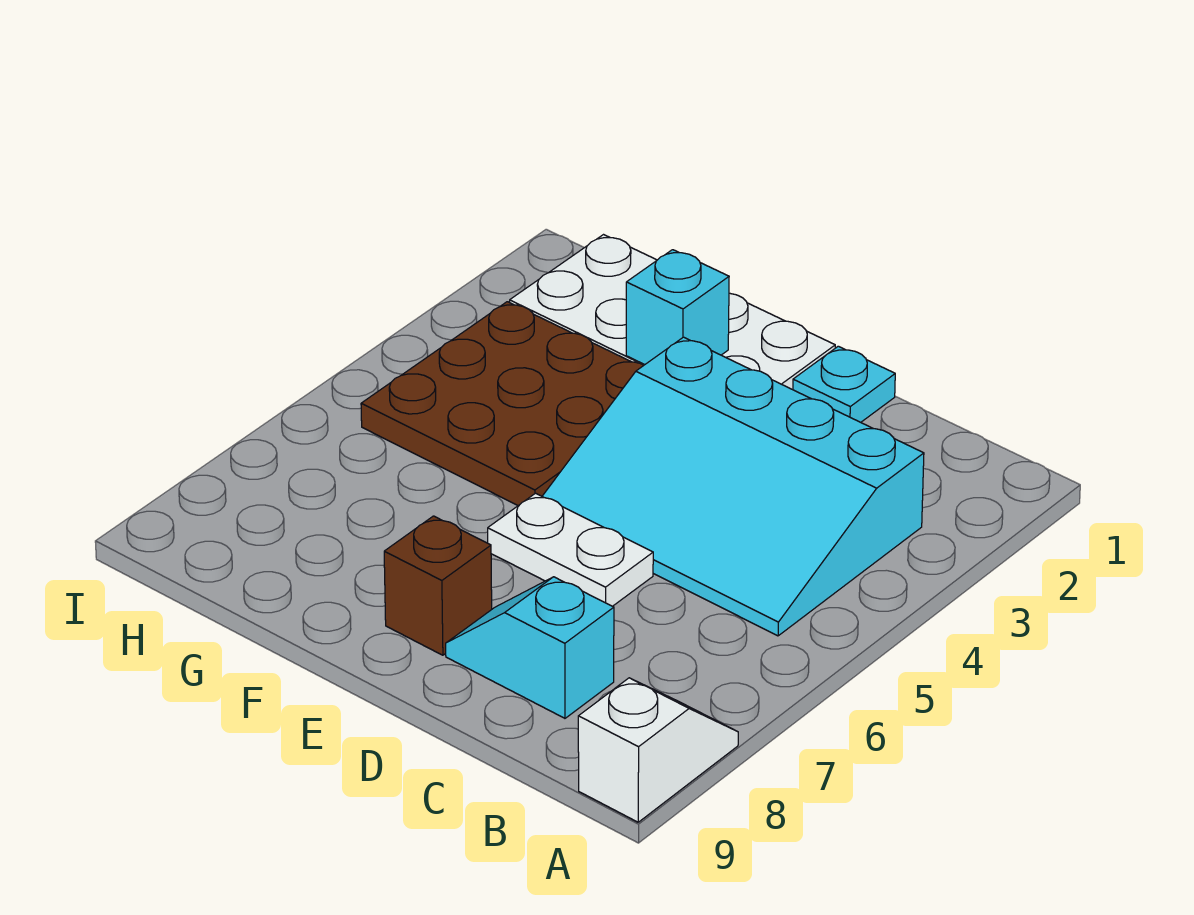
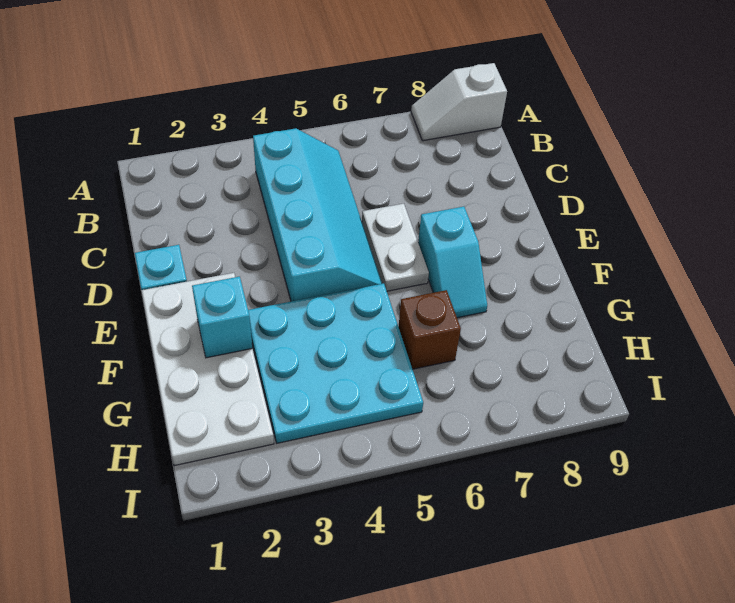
cyan slope B3:E5 level 1 top 3 -> cyan slope B4:E5 level 1 top 4
cyan slope C8:D8 level 1 top C -> cyan slope E7:F7 level 1 top E
brown brick E8 level 1 -> brown brick G6 level 1
brown plate F3:H5 level 1 -> cyan plate F3:H5 level 1

